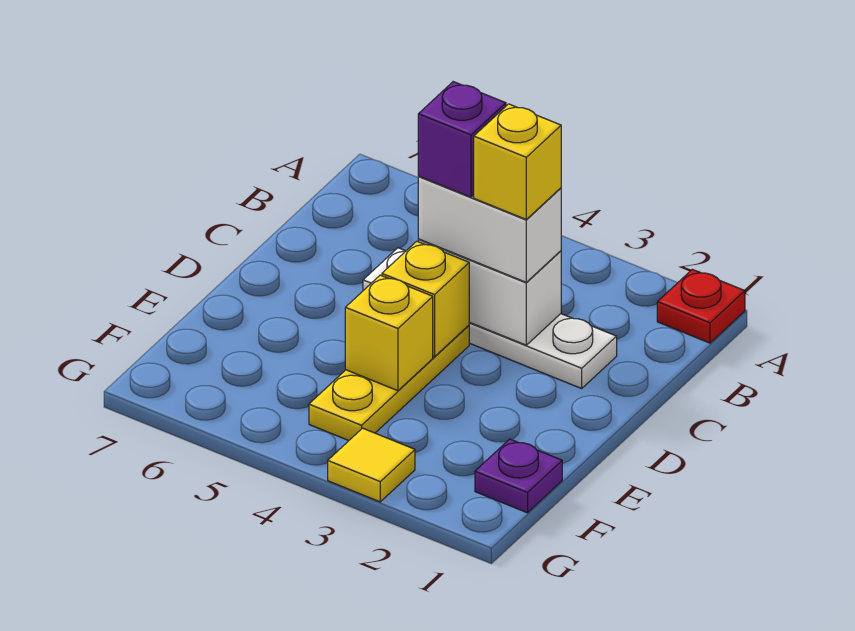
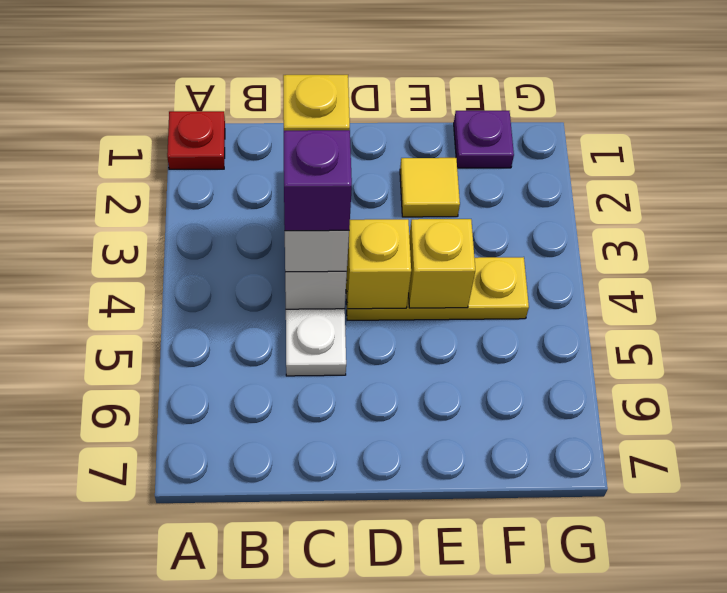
yellow tile G3 level 1 -> yellow tile E2 level 1

